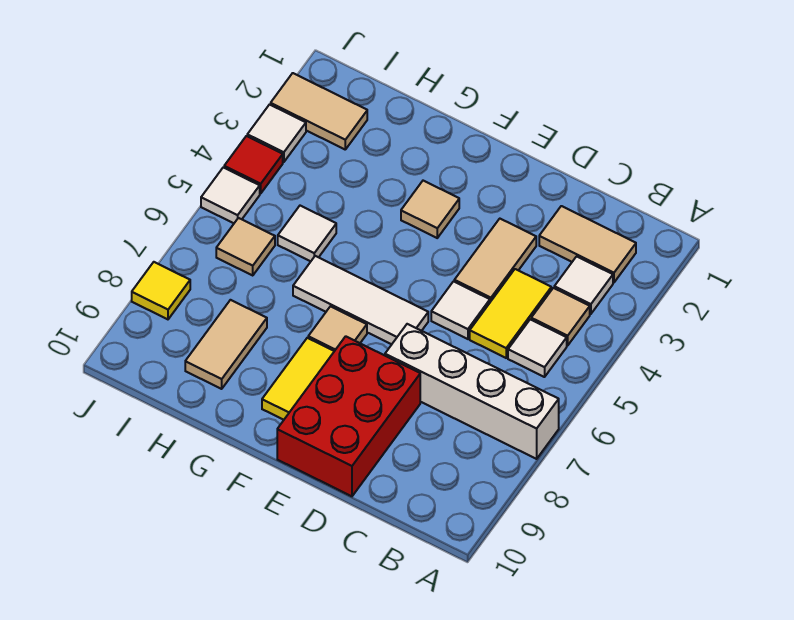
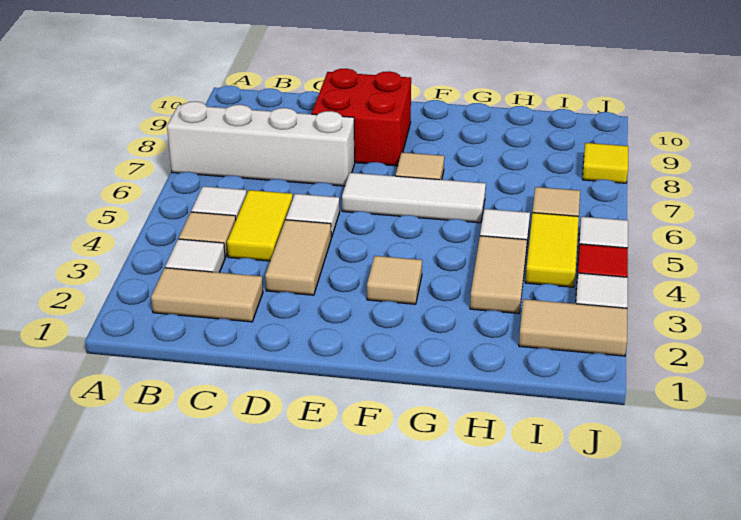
red brick D8:E10 level 1 -> red brick D8:E9 level 1
yellow tile F8:F9 level 1 -> yellow tile I4:I5 level 1
tan tile H8:H9 level 1 -> tan tile H3:H4 level 1

